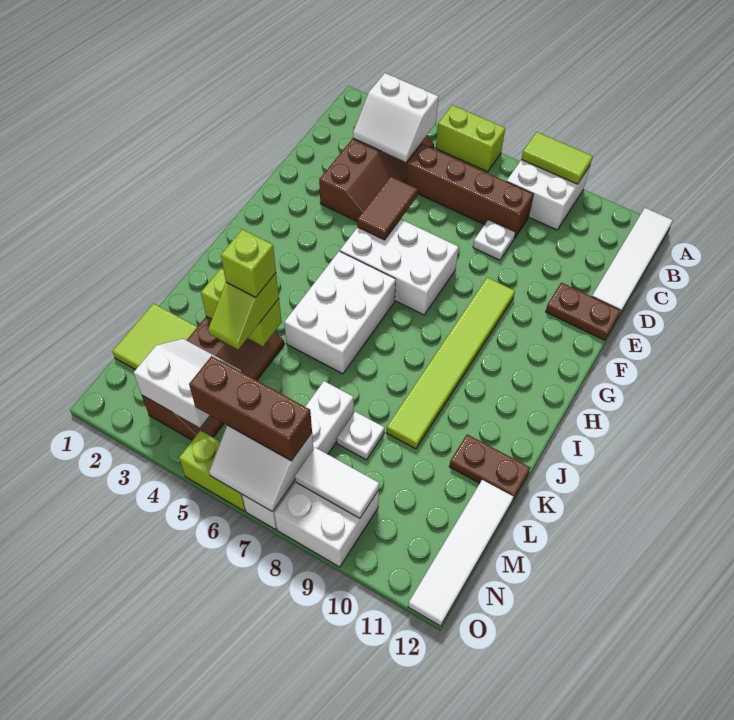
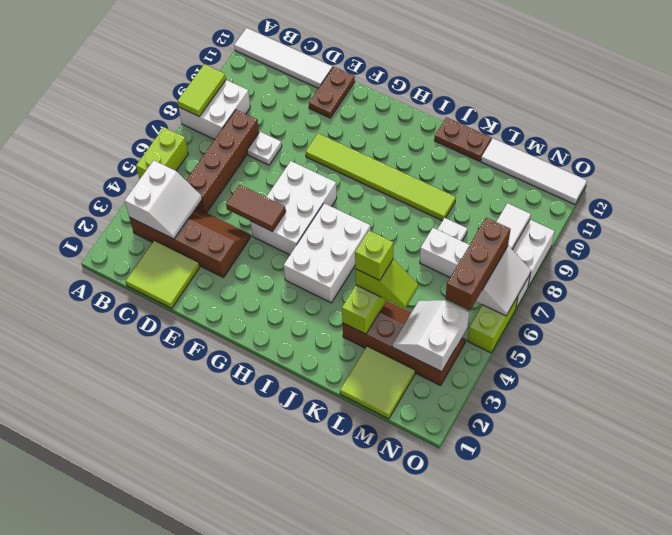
none -> lime tile C1:D2 level 1
white brick H5:J6 level 1 -> white brick H4:I6 level 1
brown plate K11:K12 level 1 -> brown plate J12:K12 level 1

